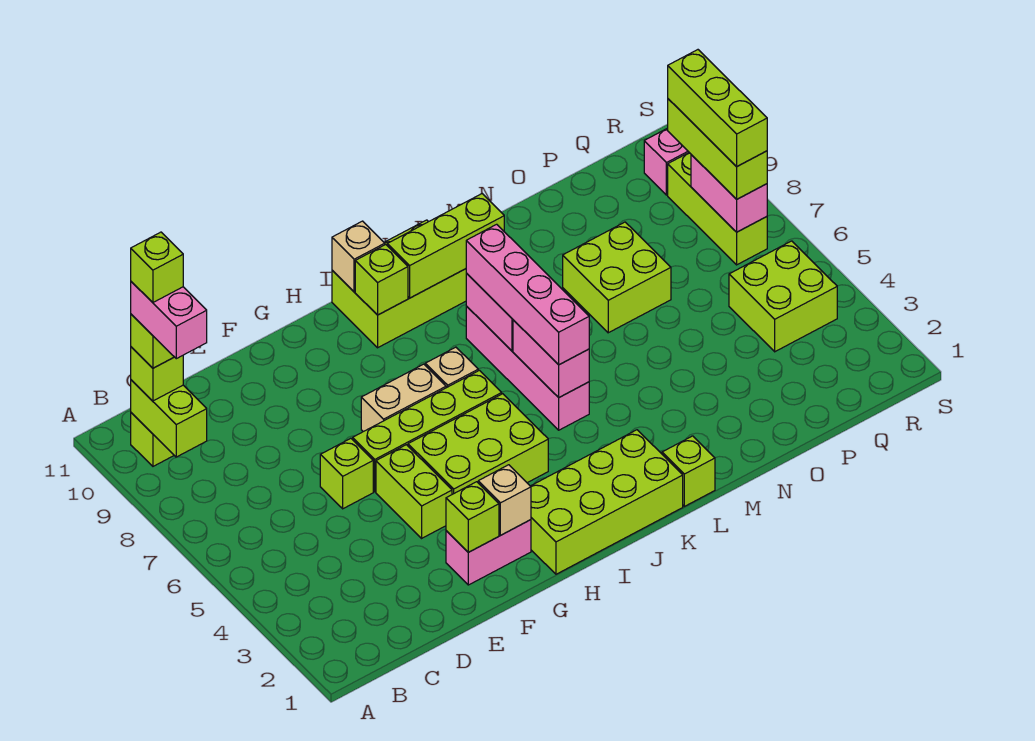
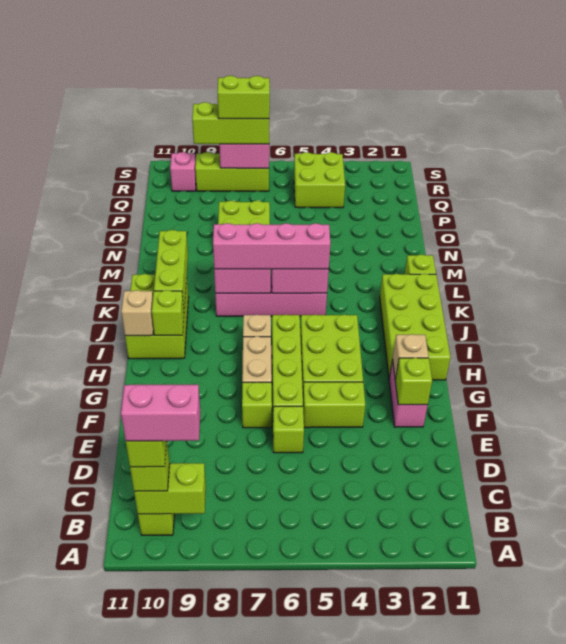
lime brick B10 level 6 -> lime brick F7 level 1
lime brick R7:R9 level 4 -> lime brick R7:R8 level 4

